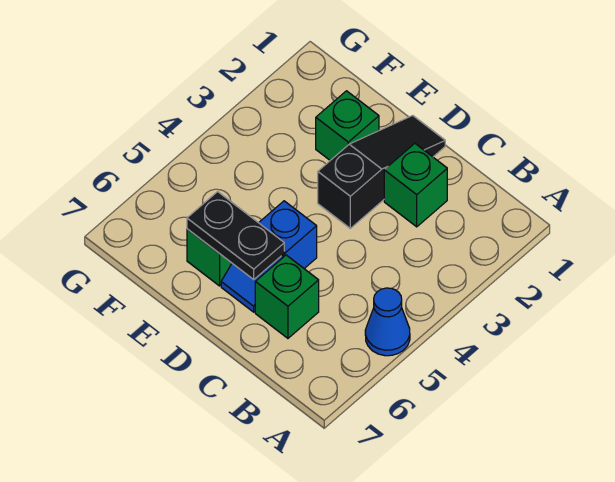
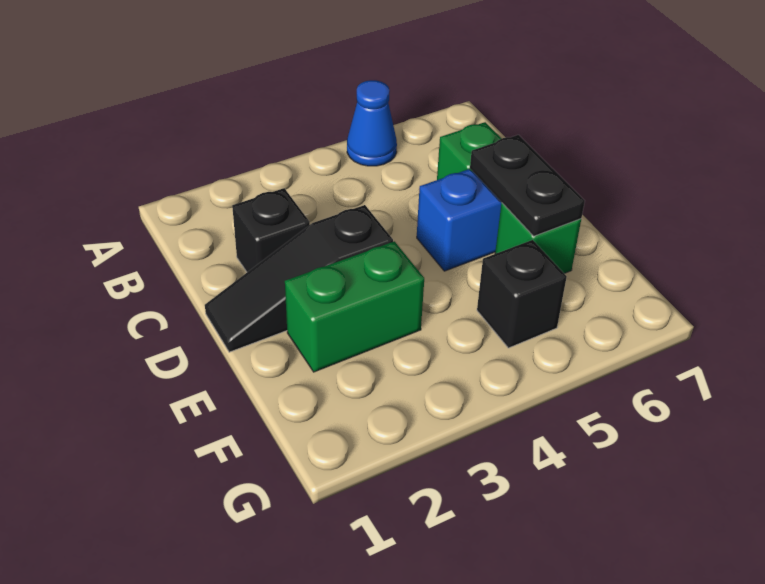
green brick C2 level 1 -> black brick C2 level 1
green brick E2 level 1 -> green brick E2:E3 level 1
none -> black brick F5 level 1

